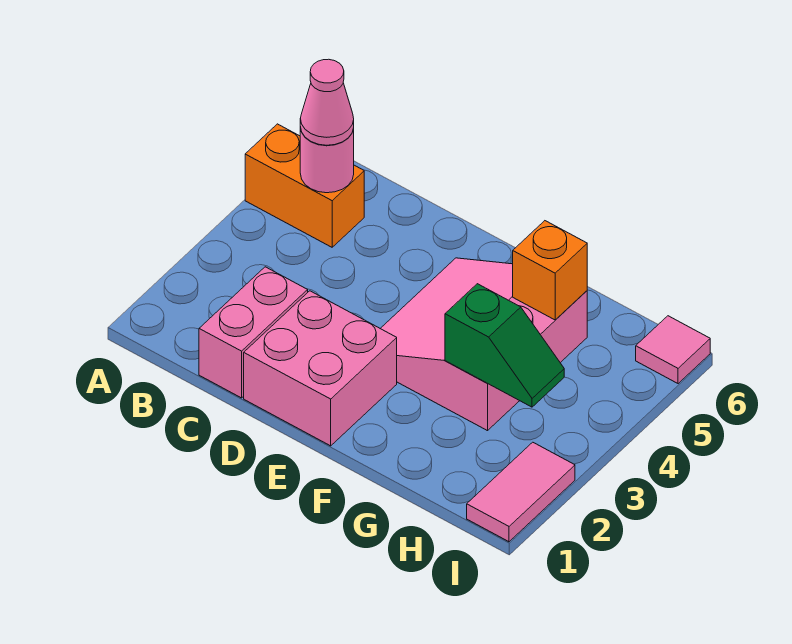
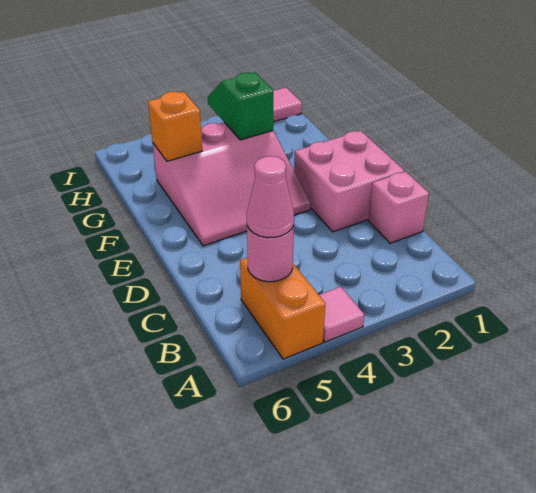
pink brick C1:C2 level 1 -> pink brick C1 level 1
pink tile I6 level 1 -> pink tile A4 level 1

